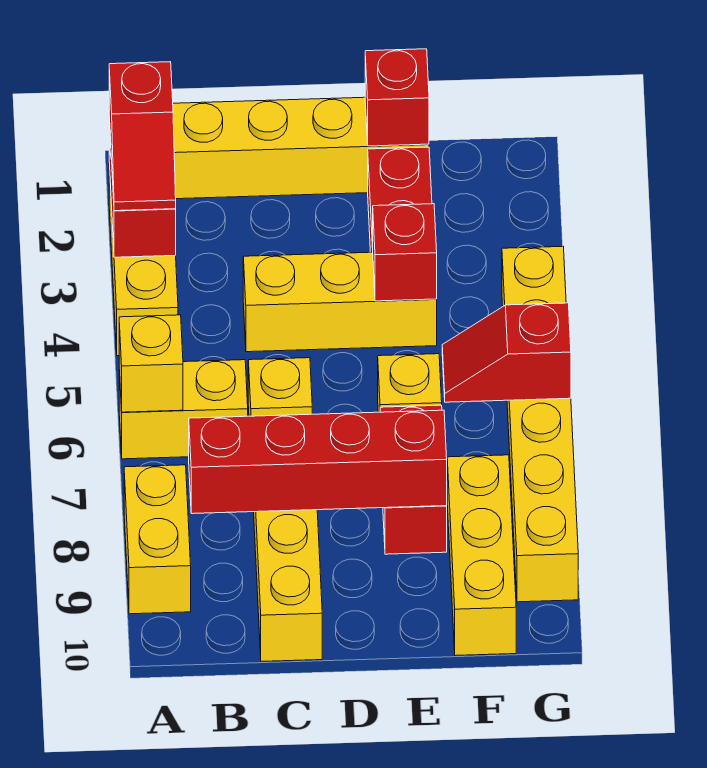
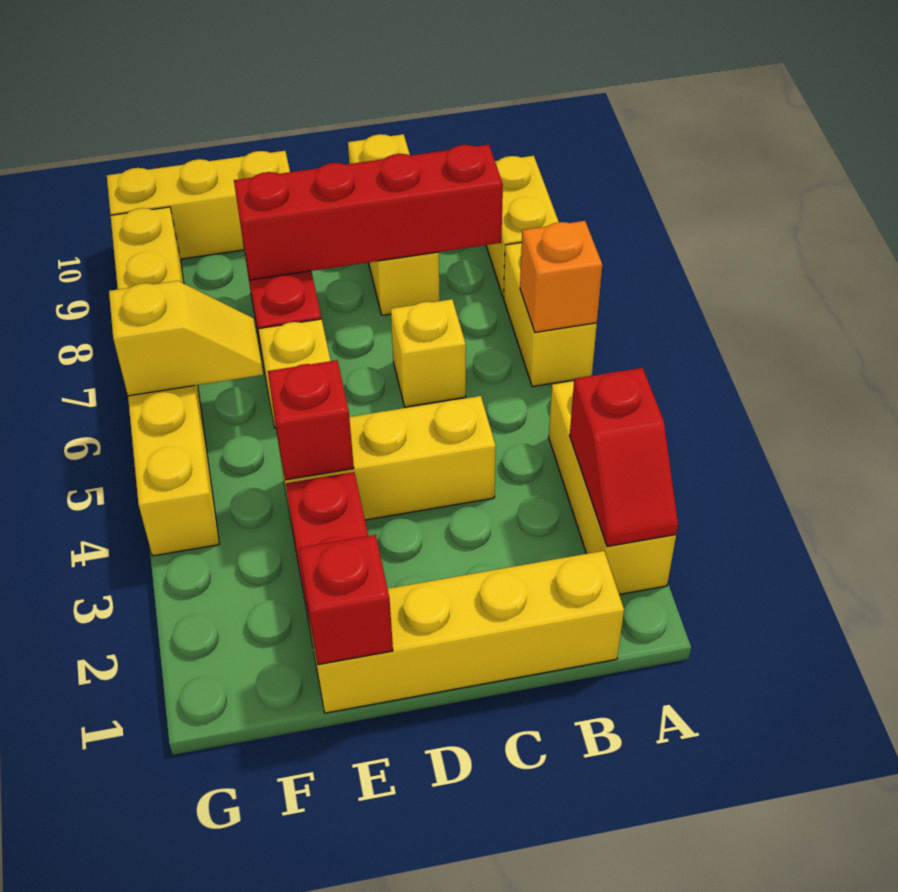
red slope A2:A3 level 3 top 2 -> none
yellow brick A6:B6 level 1 -> yellow brick A6:A7 level 1
yellow brick A6 level 2 -> orange brick A6 level 2
red slope F6:G6 level 2 top G -> yellow slope F6:G6 level 2 top G
yellow brick F8:F10 level 1 -> yellow brick E10:G10 level 1

